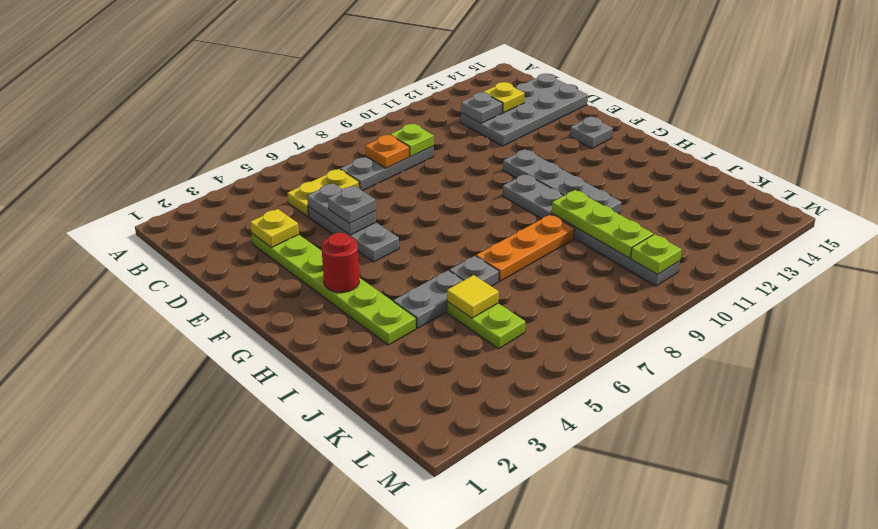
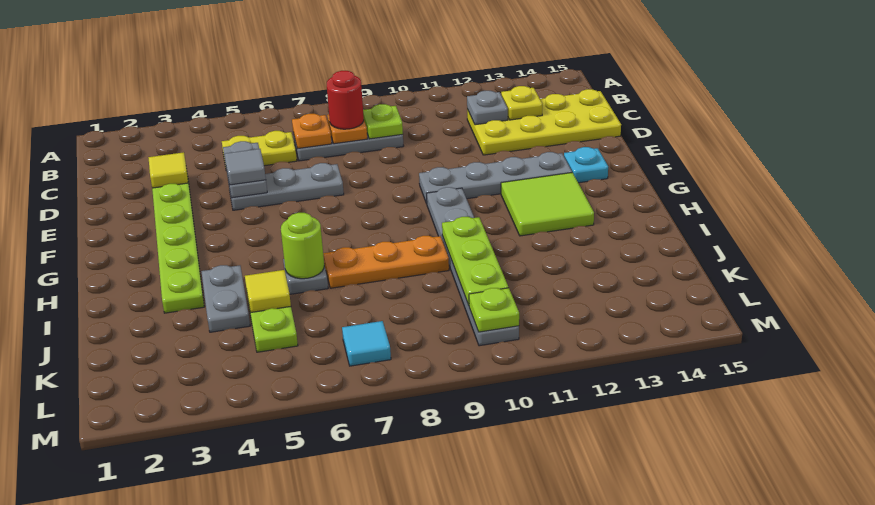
none -> orange plate C7 level 2
grey plate C12:D15 level 1 -> yellow plate C12:D15 level 1
yellow plate D3 level 2 -> yellow tile D3 level 2
grey plate D5:F5 level 1 -> grey plate E5:E7 level 1
grey plate E5 level 3 -> grey tile E5 level 3
grey plate F11:I11 level 1 -> grey plate F10:F13 level 1
grey plate F14 level 1 -> cyan plate F14 level 1
red round brick G3 level 2 -> red round brick C8 level 3
none -> lime tile G12:H13 level 1
grey plate I4:I5 level 1 -> grey plate I4:J4 level 1
none -> lime round brick I6 level 2
none -> cyan tile L7 level 1

